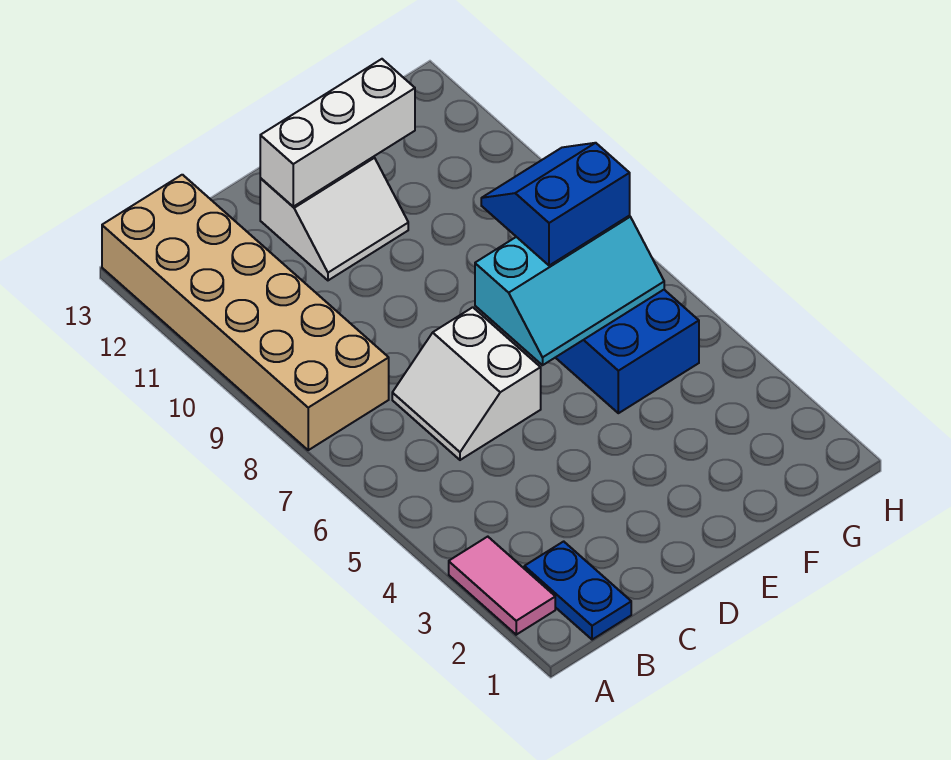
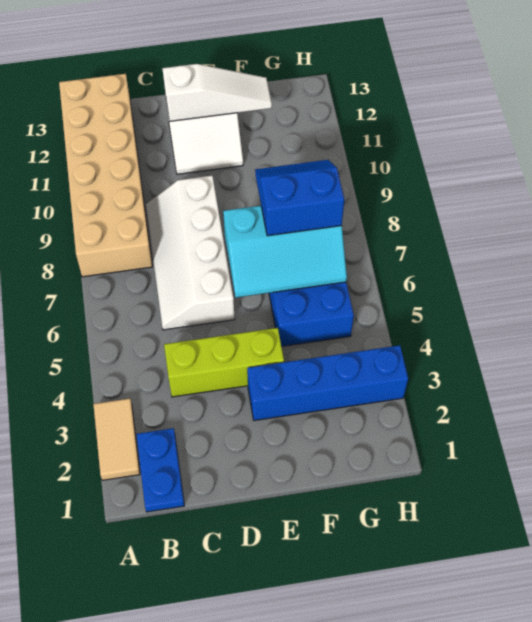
pink tile A2:A3 level 1 -> tan tile A2:A3 level 1
none -> lime brick C4:E4 level 1
white slope C6:D7 level 1 top D -> white slope C6:D9 level 1 top D
white brick D12:F12 level 2 -> white slope D12:F12 level 2 top D
none -> blue brick E3:H3 level 1

